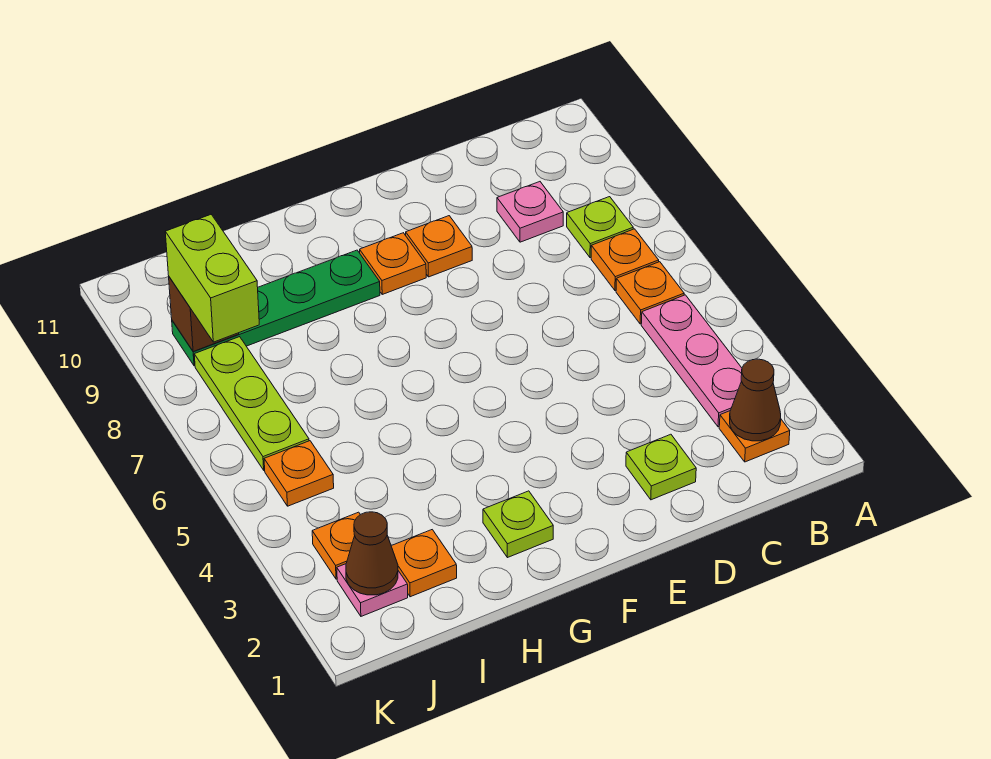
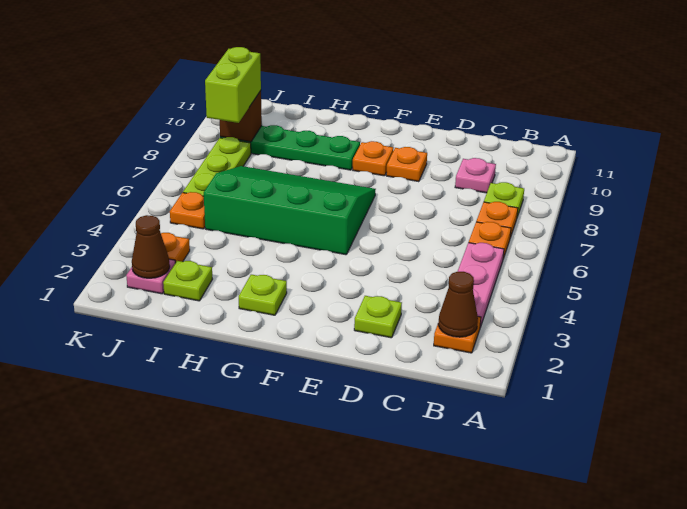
none -> green slope F5:I7 level 1 top 5
orange plate I2 level 1 -> lime plate I2 level 1

